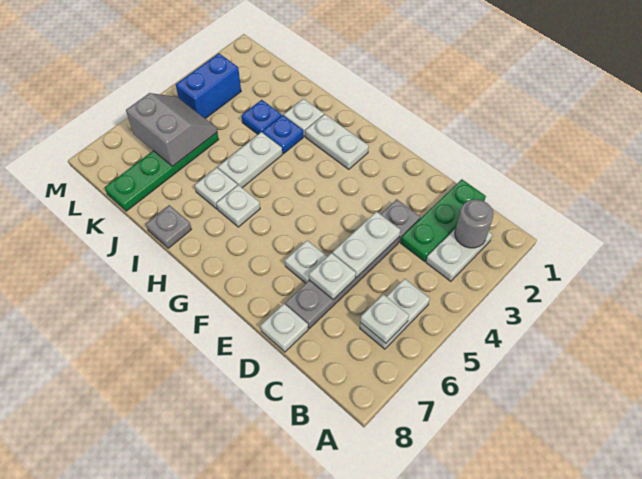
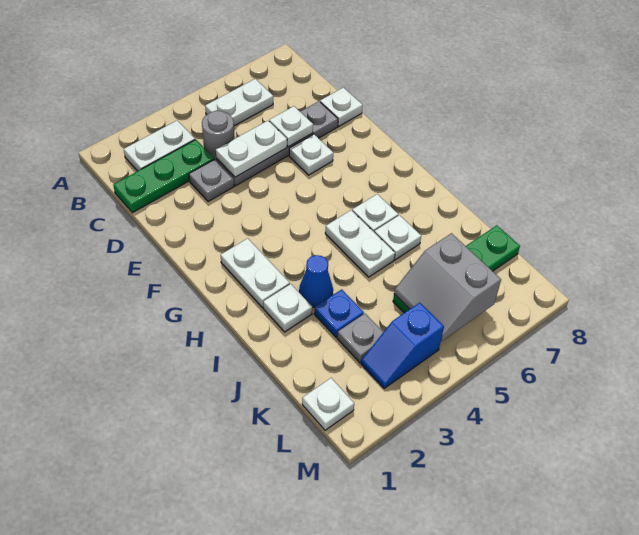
grey round brick B2 level 2 -> grey round brick C4 level 1
white plate B6 level 2 -> white plate L1 level 1
blue plate I3 level 1 -> blue cone I3 level 1
white plate I4:I5 level 1 -> white plate H5:I5 level 1
grey plate I8 level 1 -> grey plate K3 level 1
blue brick L3:L4 level 1 -> blue slope L3:L4 level 1 top 4

